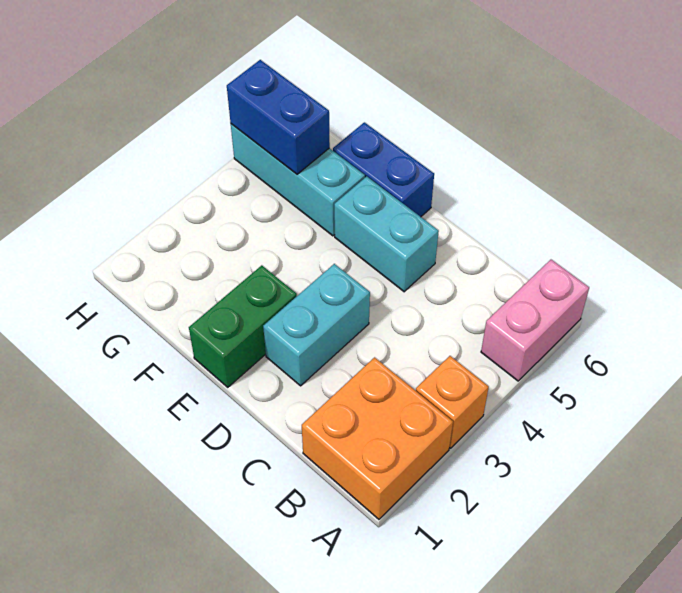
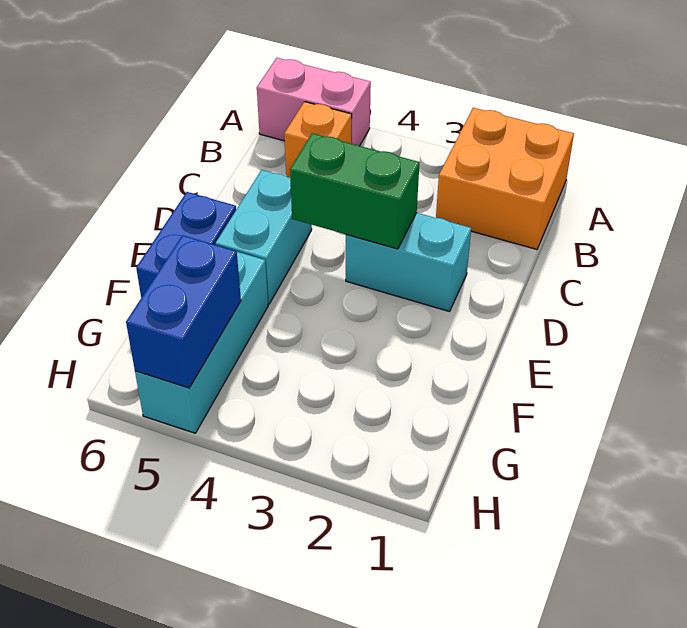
orange brick A3 level 1 -> orange brick B5 level 1
green brick E1:E2 level 1 -> green brick D3:D4 level 2

